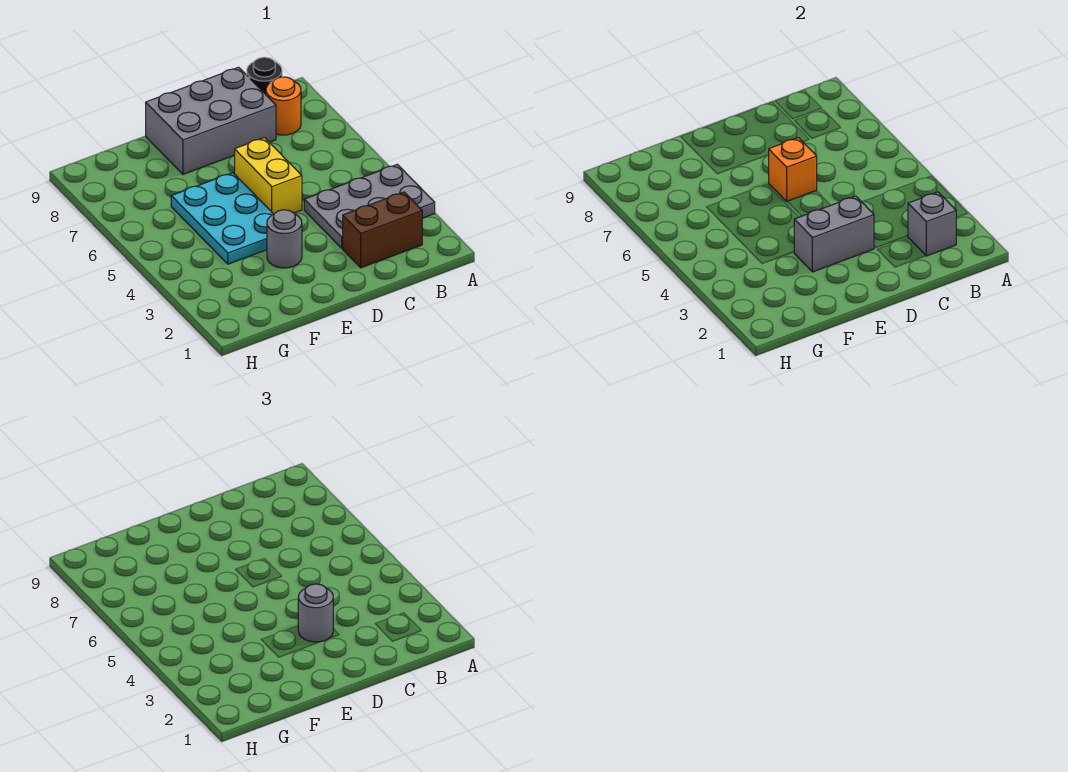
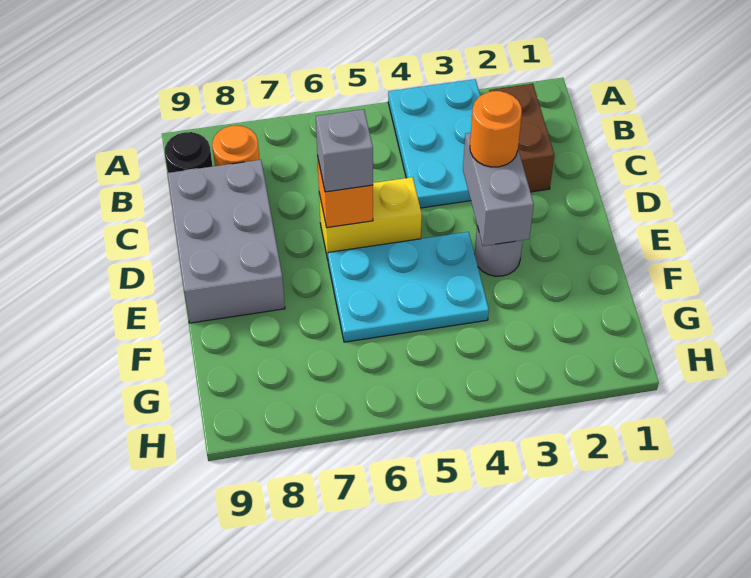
grey plate A3:C4 level 1 -> cyan plate A3:C4 level 1
grey brick B2 level 2 -> grey brick D6 level 3
grey round brick D3 level 3 -> orange round brick D3 level 3

